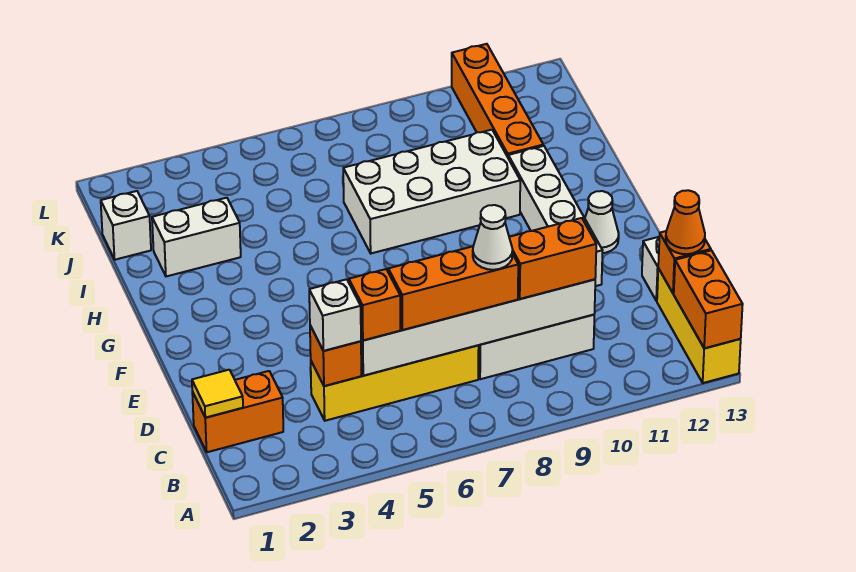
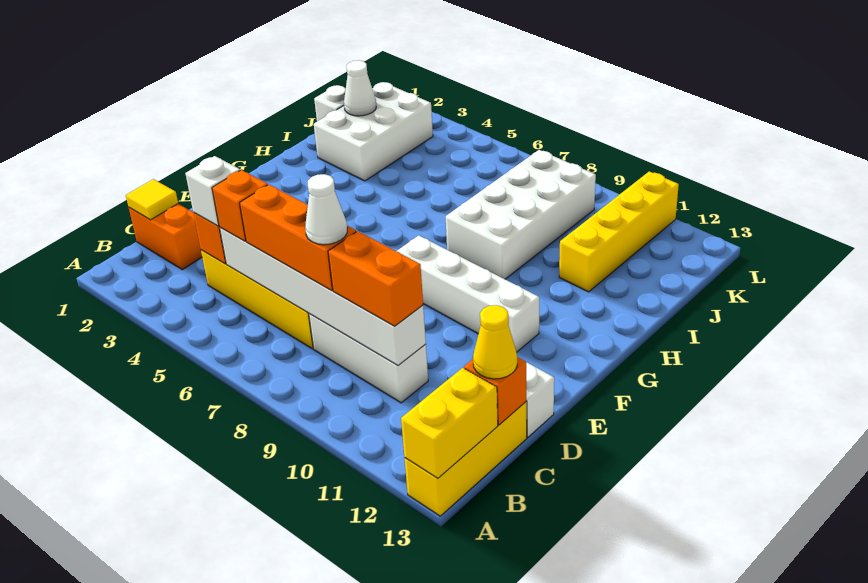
orange brick A13:B13 level 2 -> yellow brick A13:B13 level 2
orange cone C13 level 3 -> yellow cone C13 level 3
white brick E11:H11 level 1 -> white brick F8:F11 level 1
white cone F12 level 1 -> white cone J2 level 2
white brick H7:I10 level 1 -> white brick H8:K9 level 1
white brick I2:I3 level 1 -> white brick I2:K3 level 1
orange brick I11:L11 level 1 -> yellow brick I11:L11 level 1

